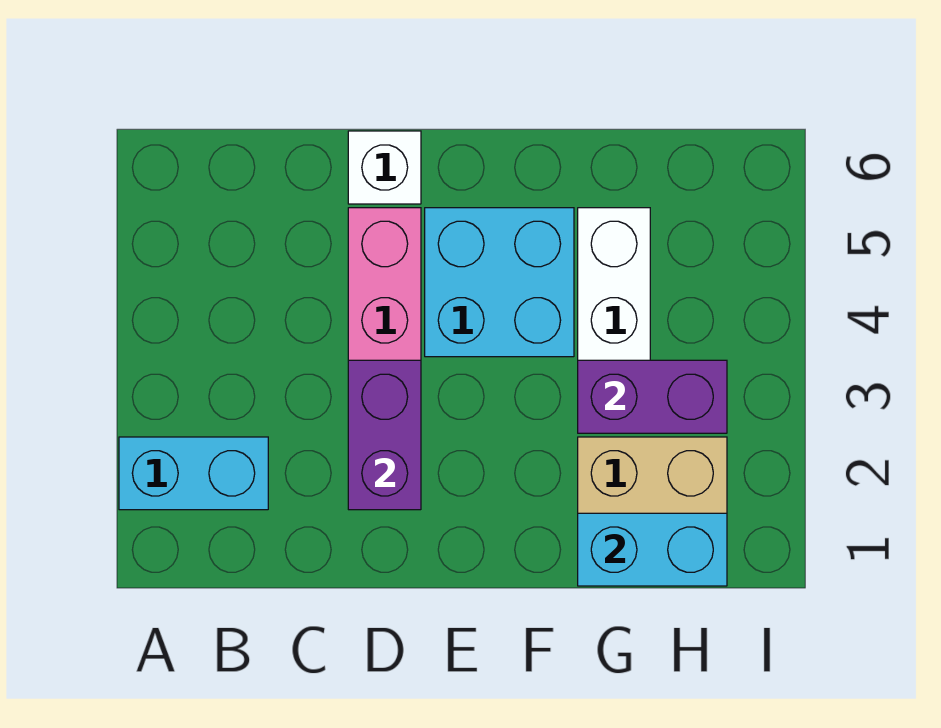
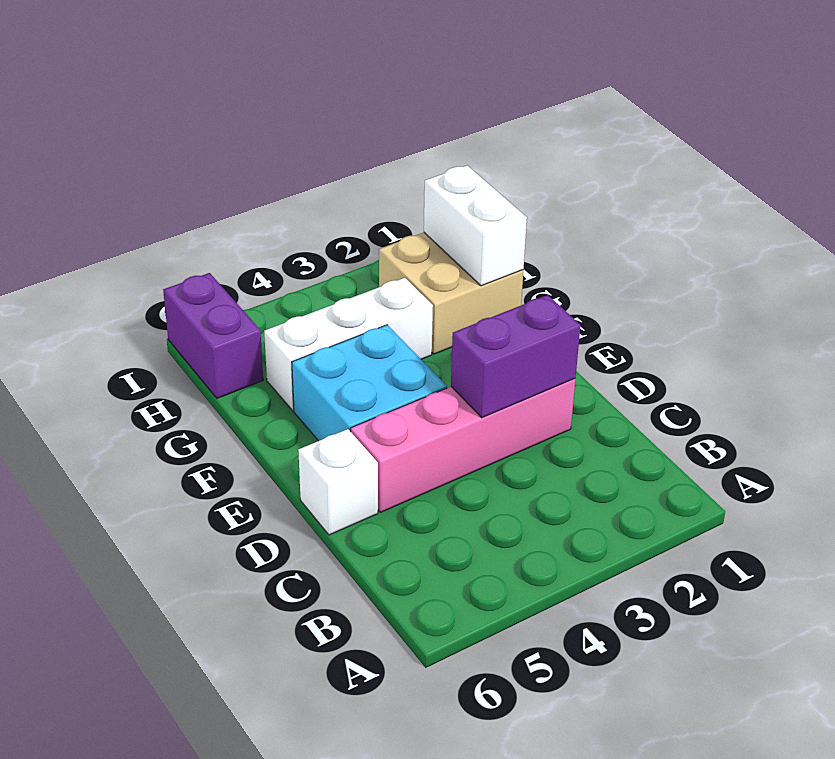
cyan brick A2:B2 level 1 -> none
cyan brick G1:H1 level 2 -> white brick G1:H1 level 2
purple brick G3:H3 level 2 -> purple brick H6:I6 level 1

